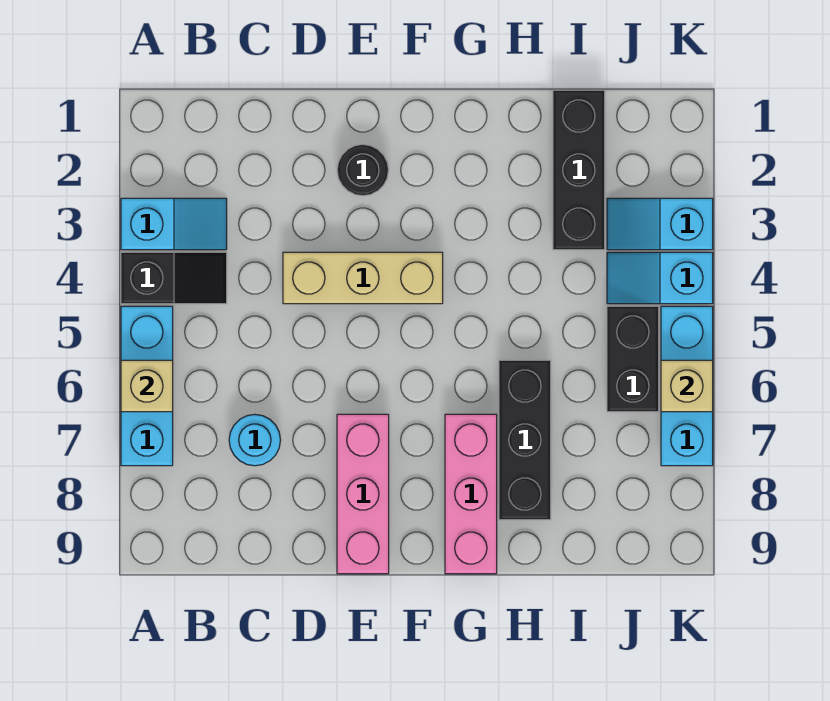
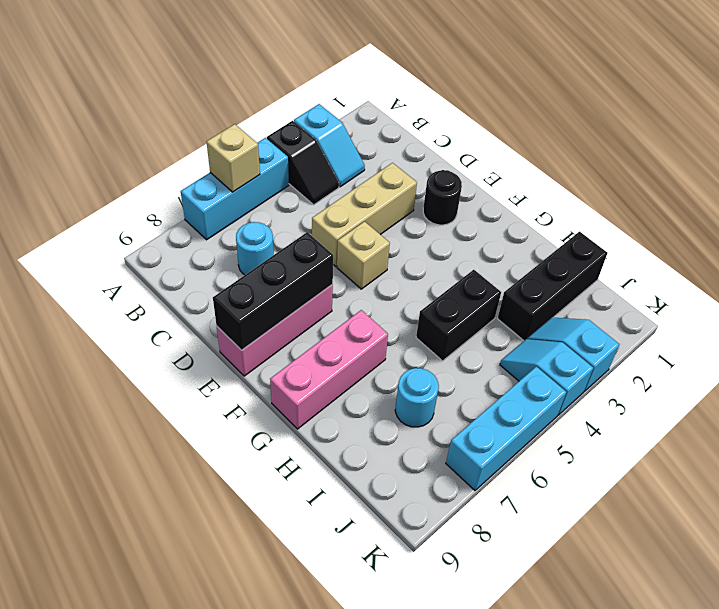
tan brick D4:F4 level 1 -> tan brick D3:D5 level 1
black brick H6:H8 level 1 -> black brick E7:E9 level 2
none -> cyan round brick I7 level 1
black brick J5:J6 level 1 -> black brick H4:H5 level 1
tan brick K6 level 2 -> tan brick E5 level 1

